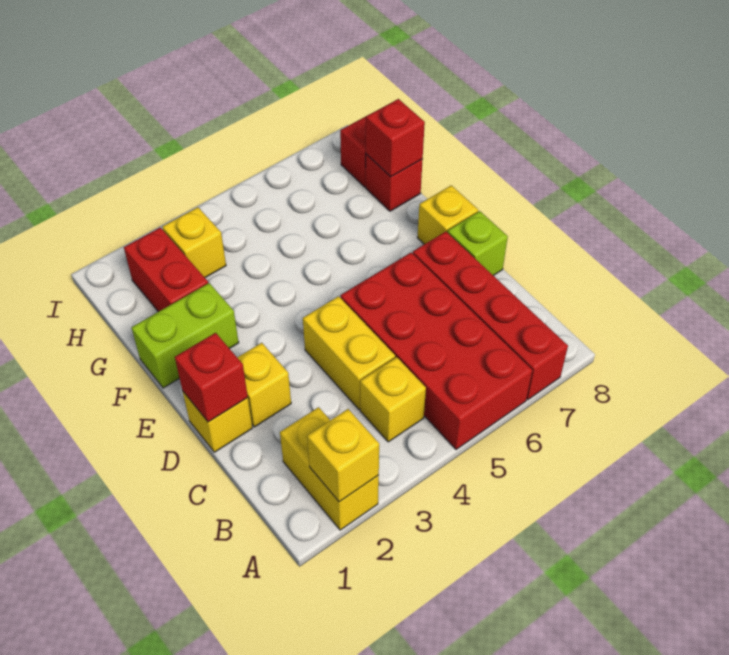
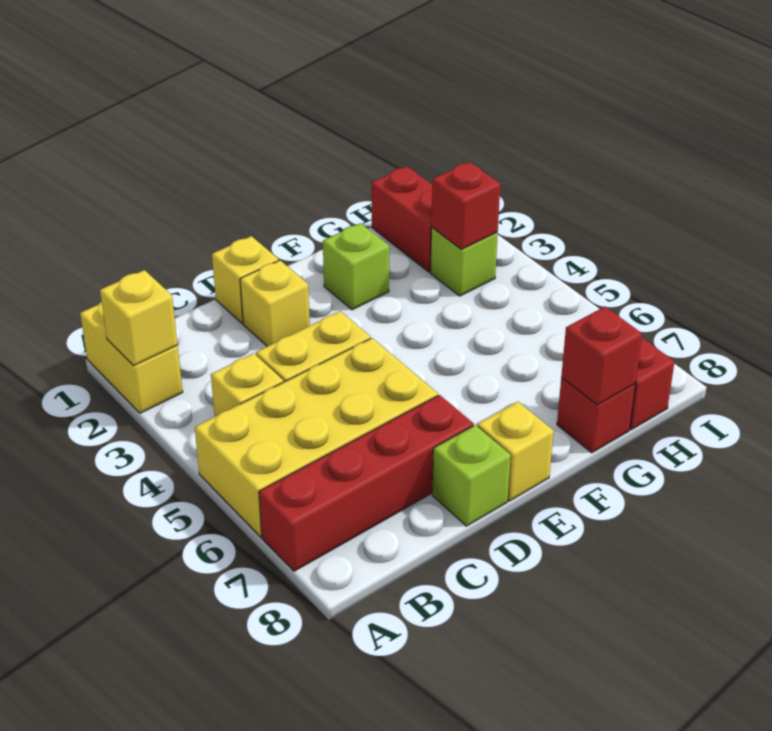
yellow brick A2:B2 level 1 -> yellow brick A1:A2 level 1
red brick A5:D6 level 1 -> yellow brick A5:D6 level 1
red brick D1 level 2 -> red brick H3 level 2
lime brick F1:F2 level 1 -> lime brick F2 level 1
red brick G2:H2 level 1 -> red brick H1:H2 level 1
yellow brick H3 level 1 -> lime brick H3 level 1

